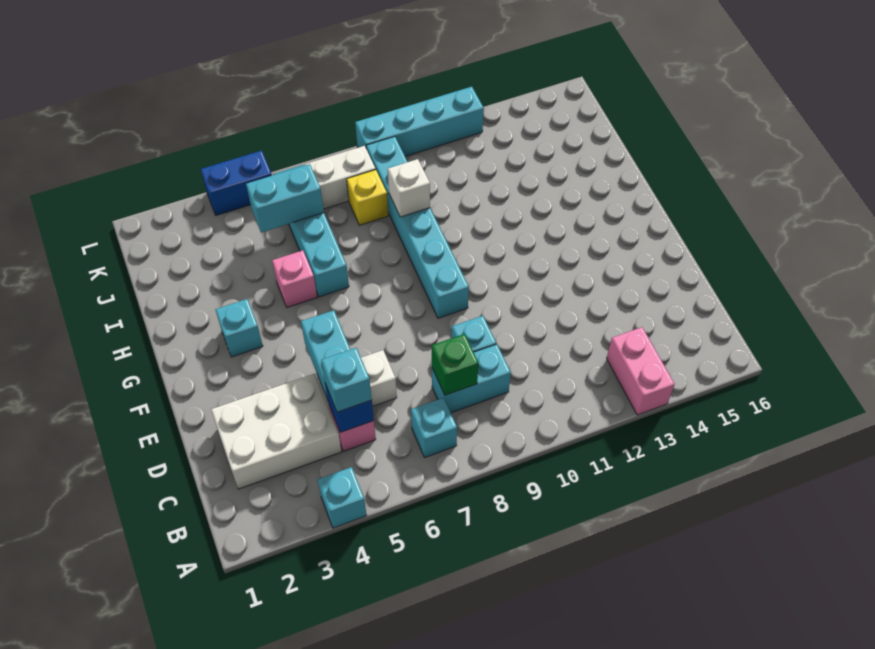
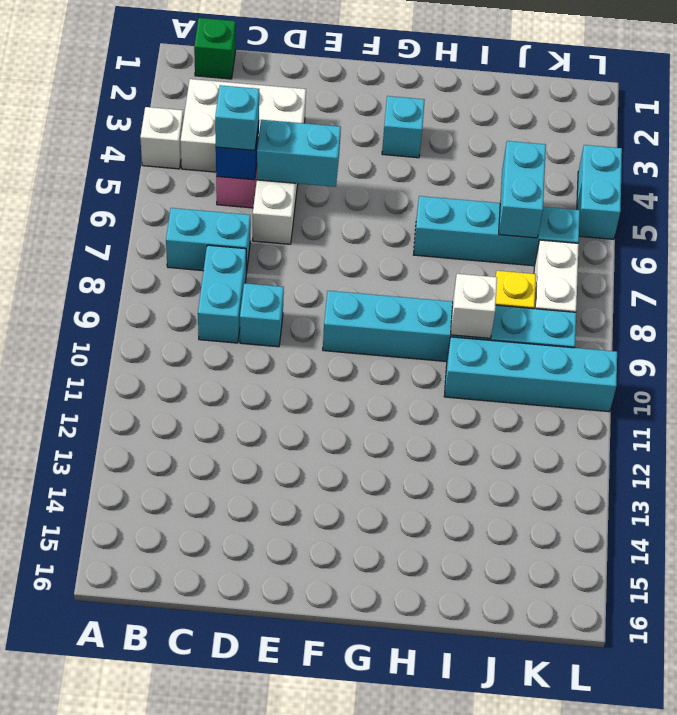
cyan brick A4 level 1 -> white brick A4 level 1
pink brick A13:B13 level 1 -> none
cyan brick B7 level 1 -> cyan brick B7:C7 level 1
white brick C2:D4 level 1 -> white brick B3:D4 level 1
green brick C8 level 2 -> green brick B1 level 1
pink brick H5 level 1 -> none
blue brick L4:L5 level 1 -> cyan brick L4:L5 level 1
cyan brick L9:L12 level 1 -> cyan brick I10:L10 level 1

